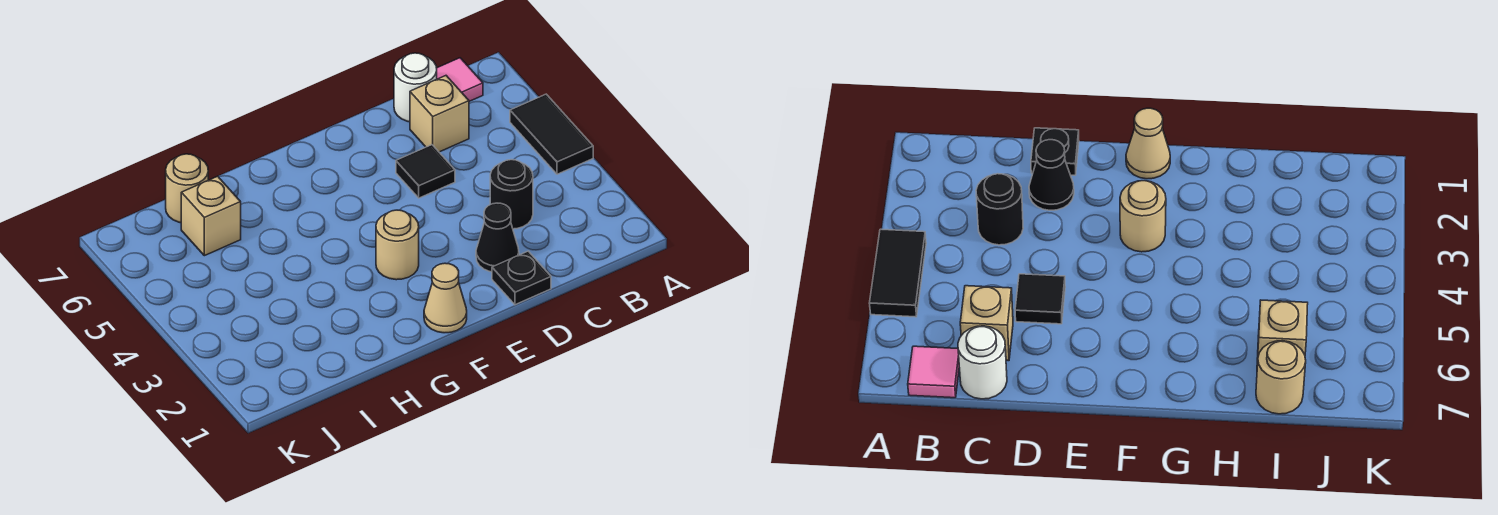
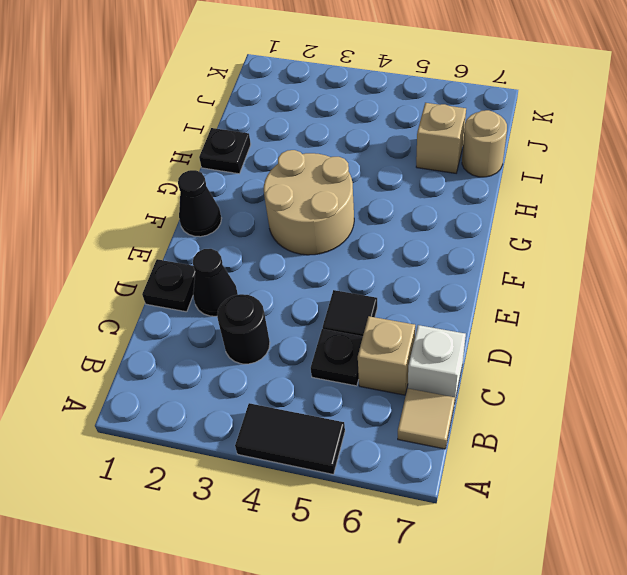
pink tile B7 level 1 -> tan tile B7 level 1
none -> black plate C5 level 1
white round brick C7 level 1 -> white brick C7 level 1
tan cone F1 level 1 -> black cone F1 level 1
tan round brick F3 level 1 -> tan round brick F3:G4 level 1
none -> black plate H1 level 1

